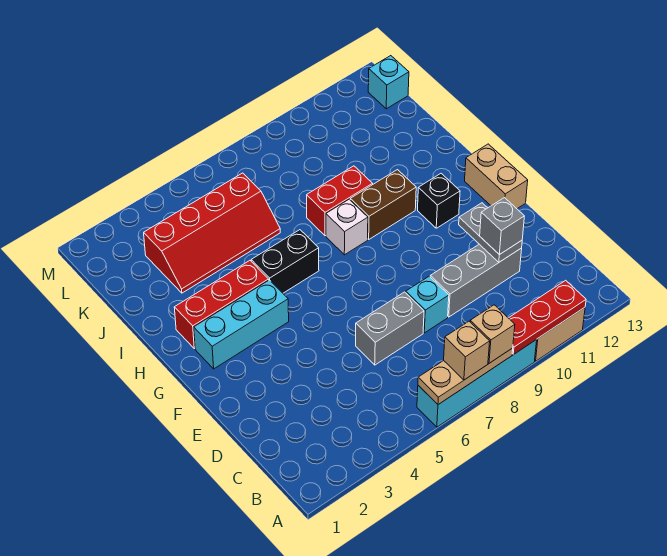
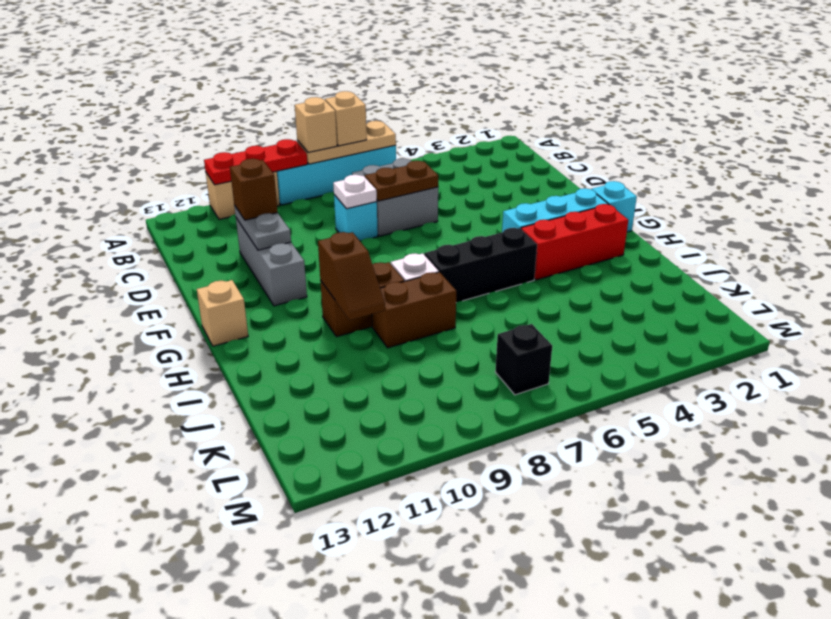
grey brick D6:D7 level 1 -> grey brick C6:D7 level 1
none -> brown plate D6:D7 level 2
none -> white plate D8 level 2
grey brick D9:D11 level 1 -> grey brick D11:F11 level 1
grey brick D11 level 3 -> brown brick D11 level 3
tan brick F13:G13 level 1 -> tan brick G13 level 1
black brick G11 level 1 -> black brick L7 level 1
black brick H5:H6 level 1 -> black brick H5:H7 level 1
none -> brown slope H10:I10 level 2 top H
red brick I8:I9 level 1 -> brown brick I8:I9 level 1
red slope J3:K6 level 1 top K -> none
cyan brick L13 level 1 -> cyan brick G1 level 1

